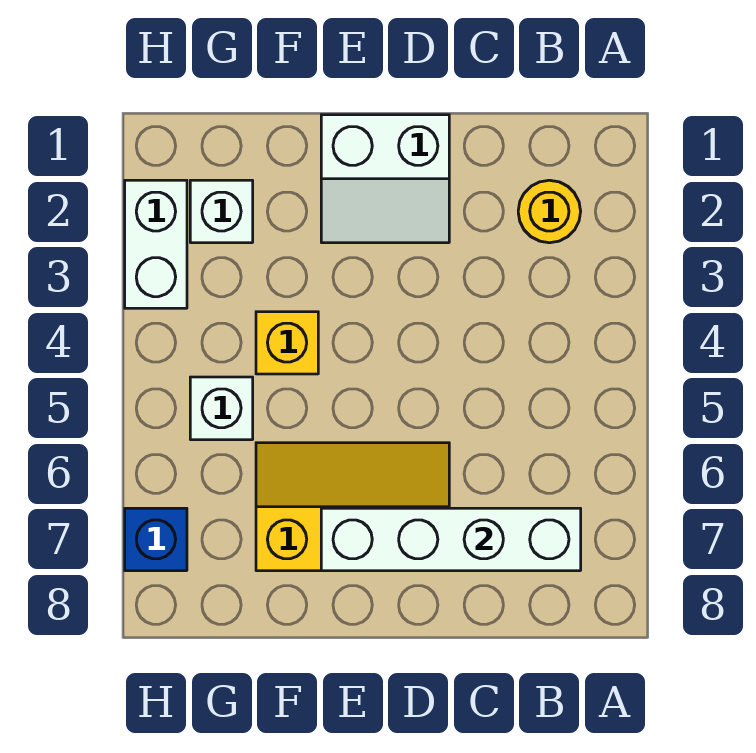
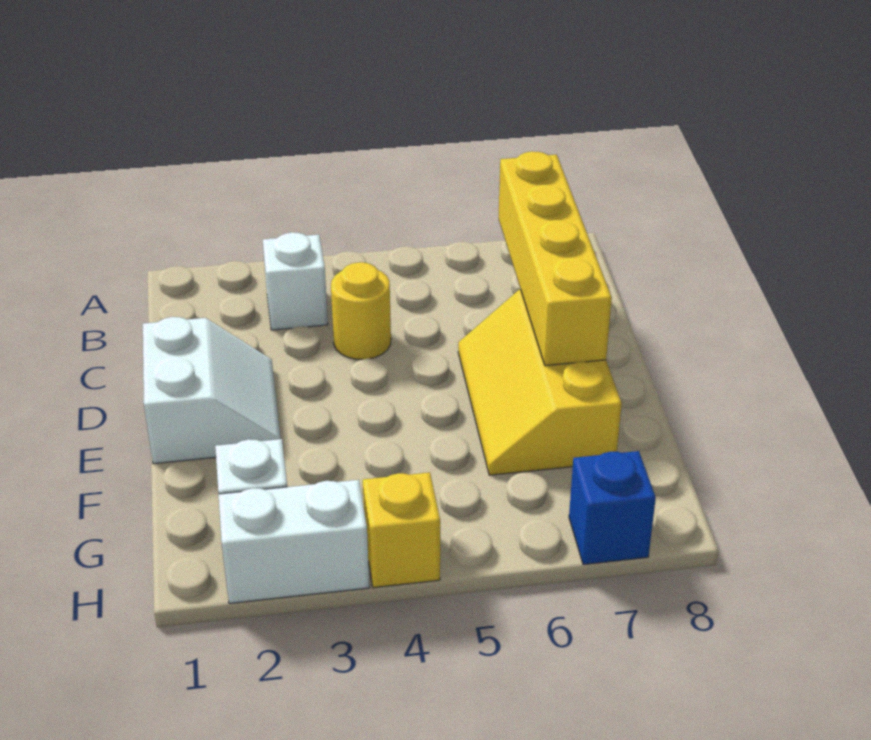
yellow round brick B2 level 1 -> yellow round brick C4 level 1
white brick B7:E7 level 2 -> yellow brick B7:E7 level 2
yellow brick F4 level 1 -> yellow brick H4 level 1
white brick G5 level 1 -> white brick B3 level 1

